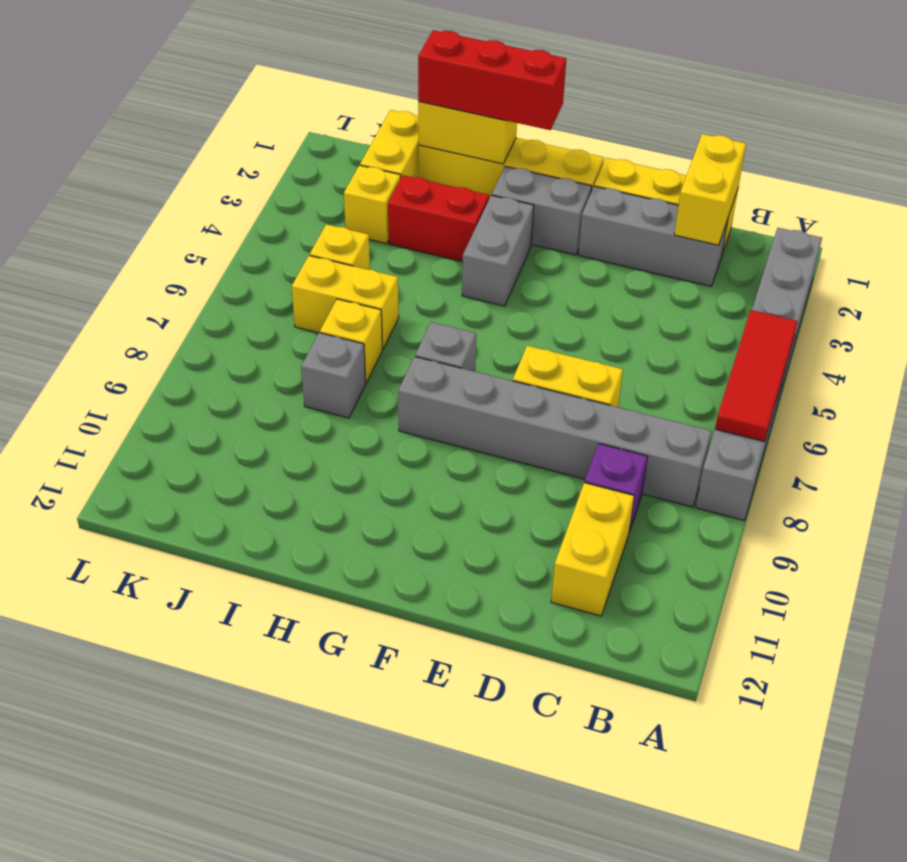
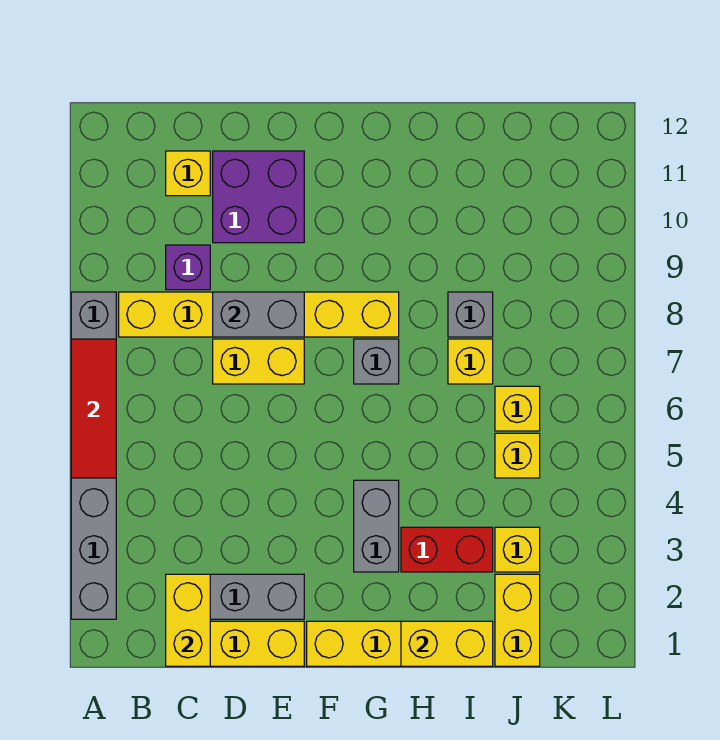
grey brick B8:G8 level 1 -> yellow brick B8:G8 level 1
yellow brick C10:C11 level 1 -> yellow brick C11 level 1
none -> purple brick D10:E11 level 1
grey brick F2:G2 level 1 -> grey brick D8:E8 level 2
red brick G1:I1 level 3 -> none
yellow brick I6:J6 level 1 -> yellow brick J6 level 1

